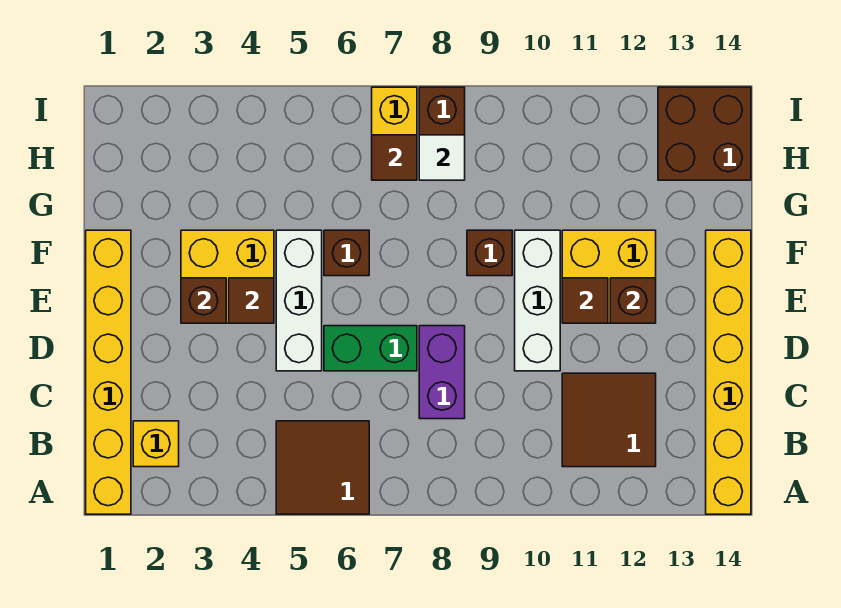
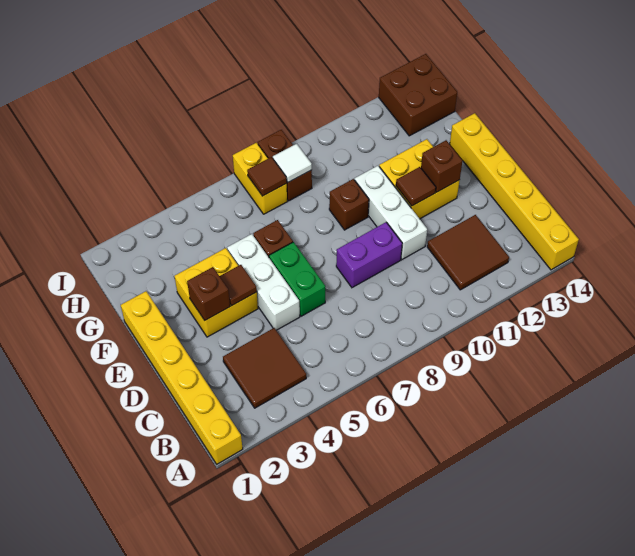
brown tile A5:B6 level 1 -> brown tile B3:C4 level 1
yellow brick B2 level 1 -> none
purple brick C8:D8 level 1 -> purple brick D8:D9 level 1
green brick D6:D7 level 1 -> green brick D6:E6 level 1

